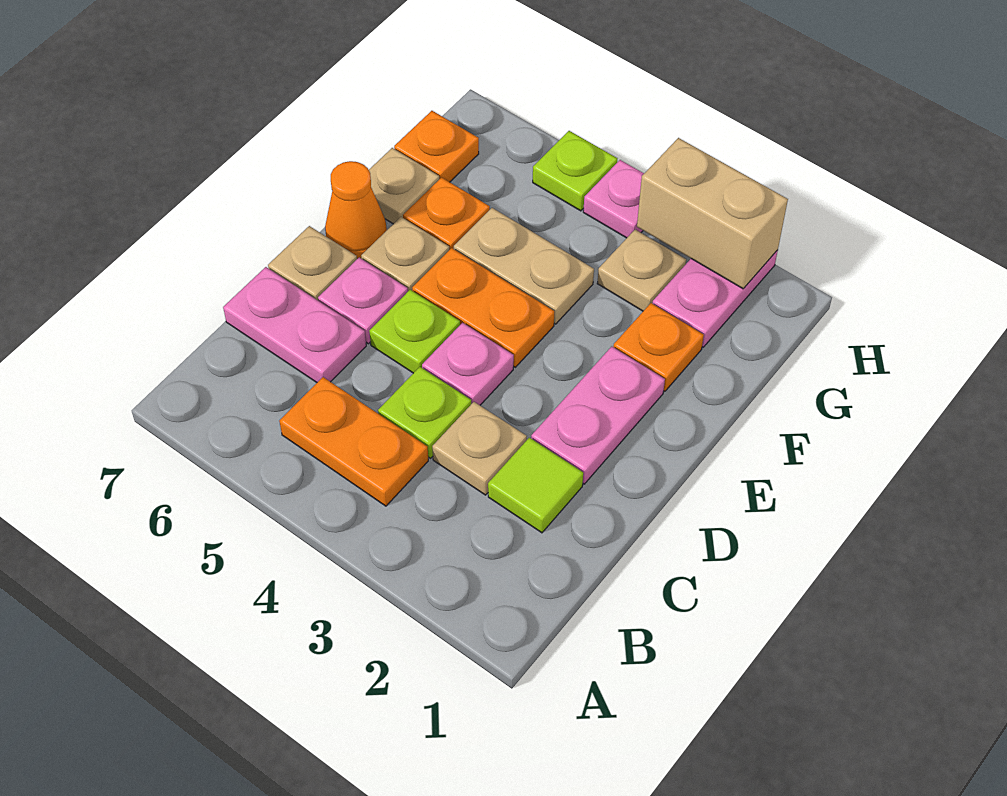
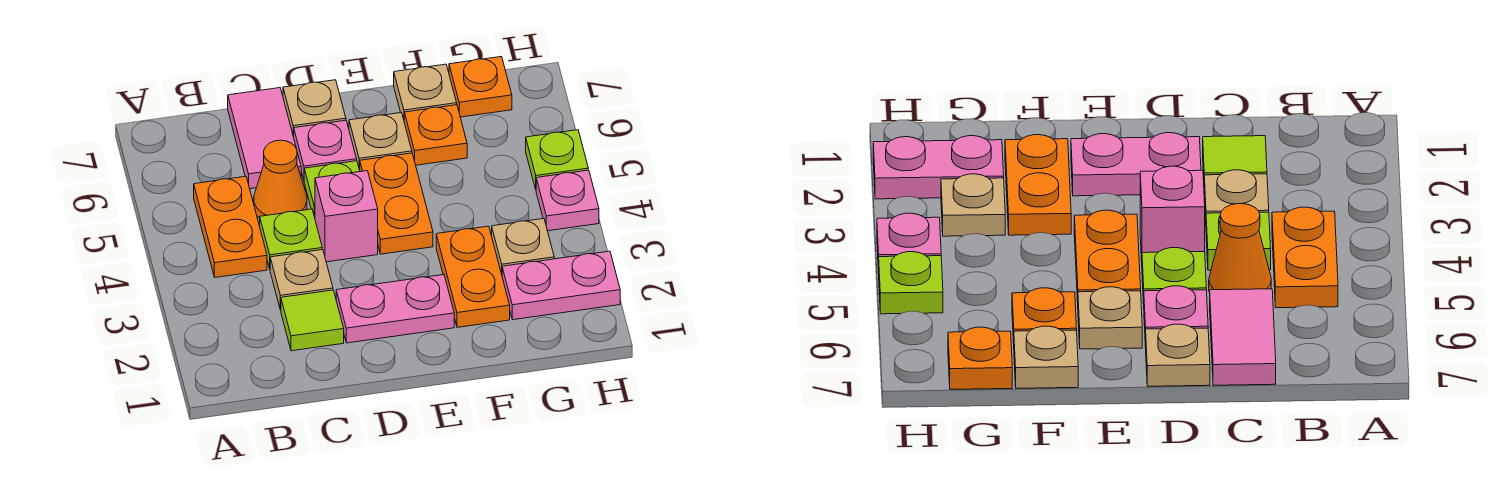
pink plate C6:C7 level 1 -> pink tile C6:C7 level 1
pink plate D4 level 1 -> pink brick D4 level 1
orange cone E7 level 1 -> orange cone C5 level 1
orange plate F2 level 1 -> orange plate F2:F3 level 1
tan plate F4:F5 level 1 -> none
tan brick H2:H3 level 2 -> none

